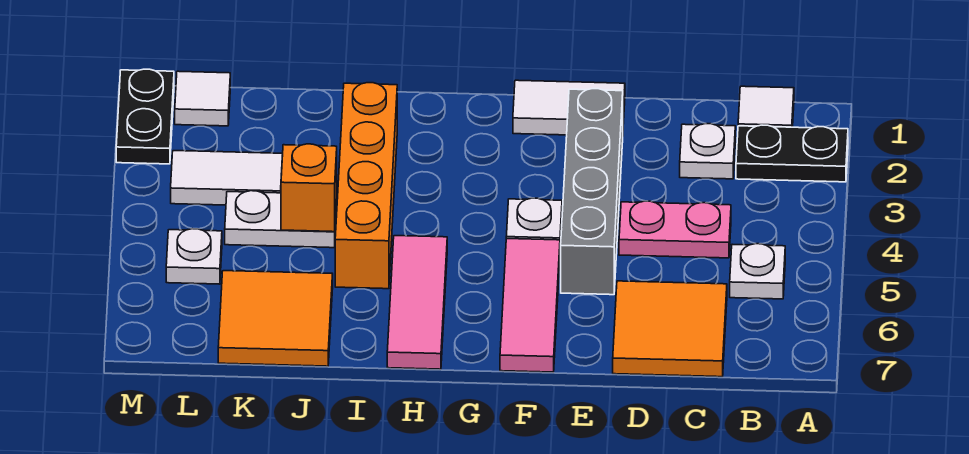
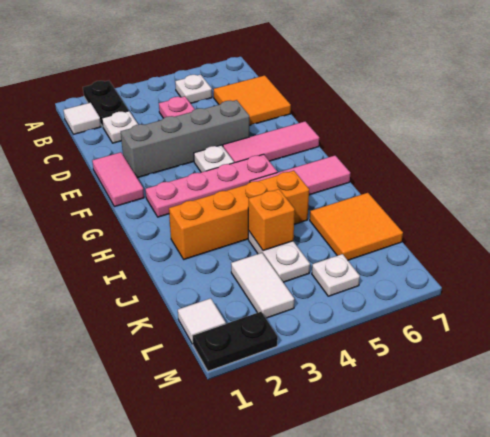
white tile E1:F1 level 1 -> pink tile E1:F1 level 1
none -> pink plate G2:G5 level 1

